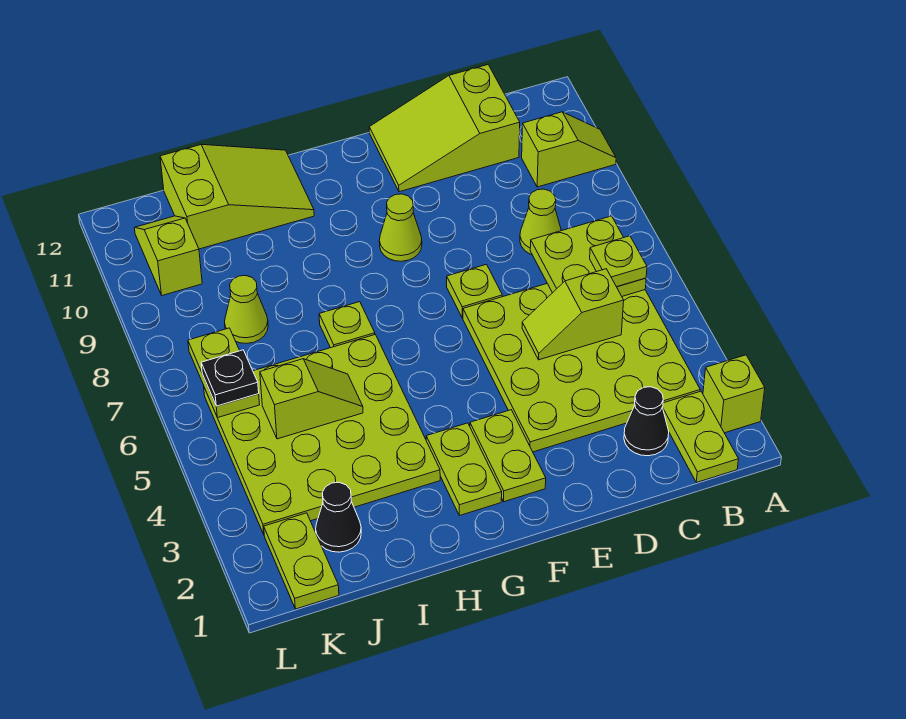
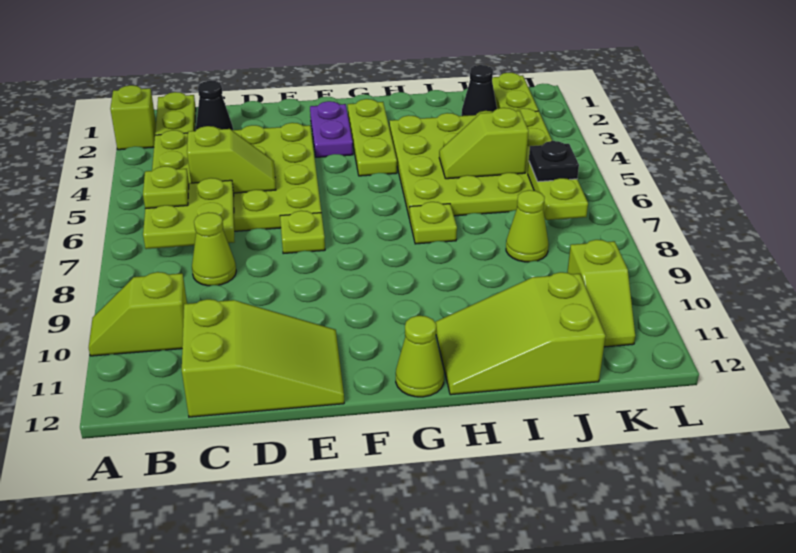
lime plate F2:F3 level 1 -> purple plate F2:F3 level 1
lime cone F9 level 1 -> lime cone G12 level 1
lime plate G2:G3 level 1 -> lime plate G2:G4 level 1

